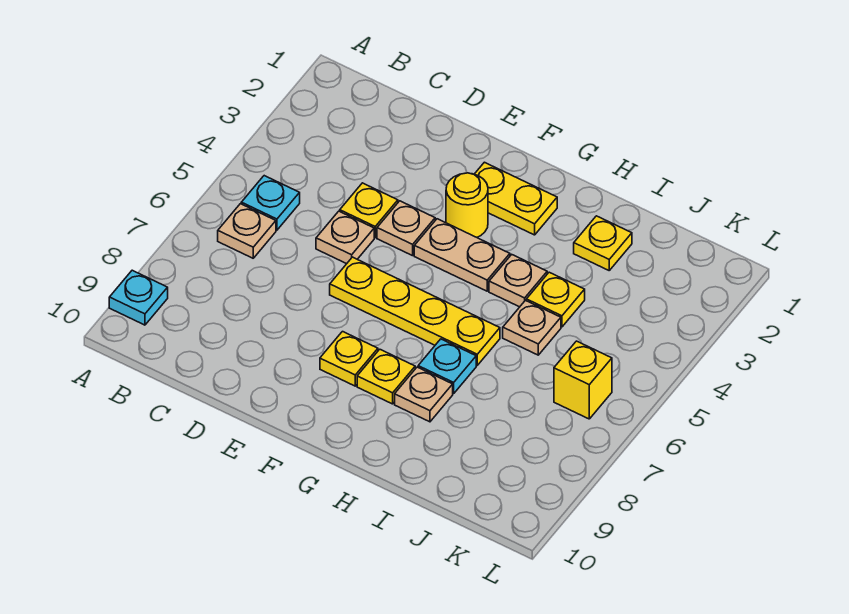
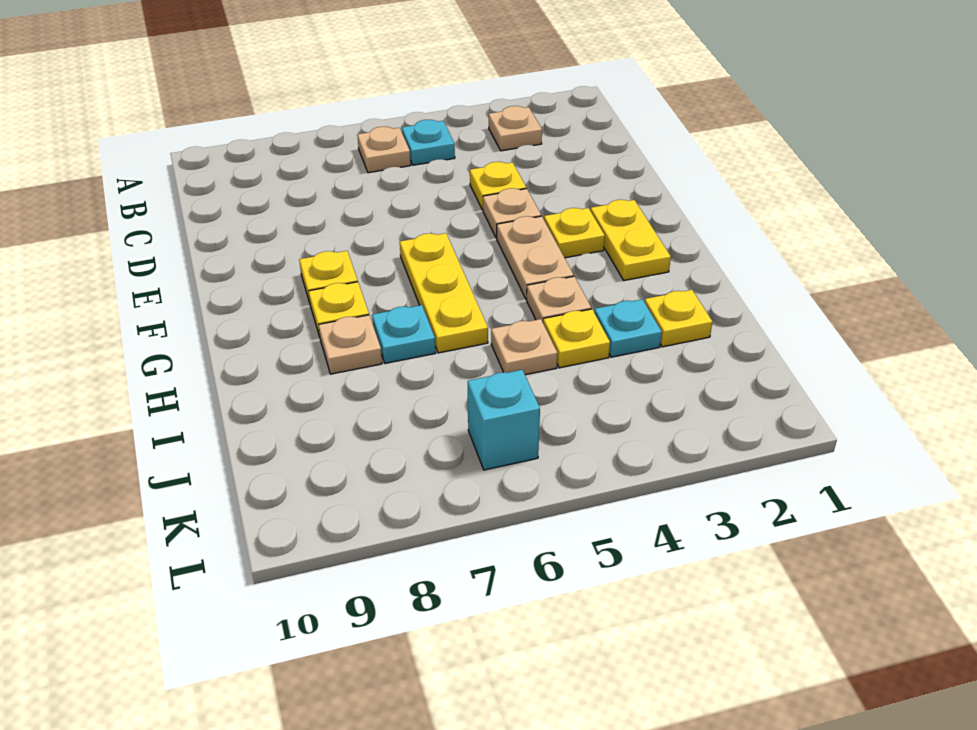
cyan plate A9 level 1 -> cyan plate I3 level 1
tan plate D5 level 1 -> tan plate B3 level 1
yellow plate E6:H6 level 1 -> yellow plate F6:H6 level 1
yellow round brick F3 level 1 -> yellow plate F3 level 1
yellow brick K6 level 1 -> cyan brick K6 level 1

